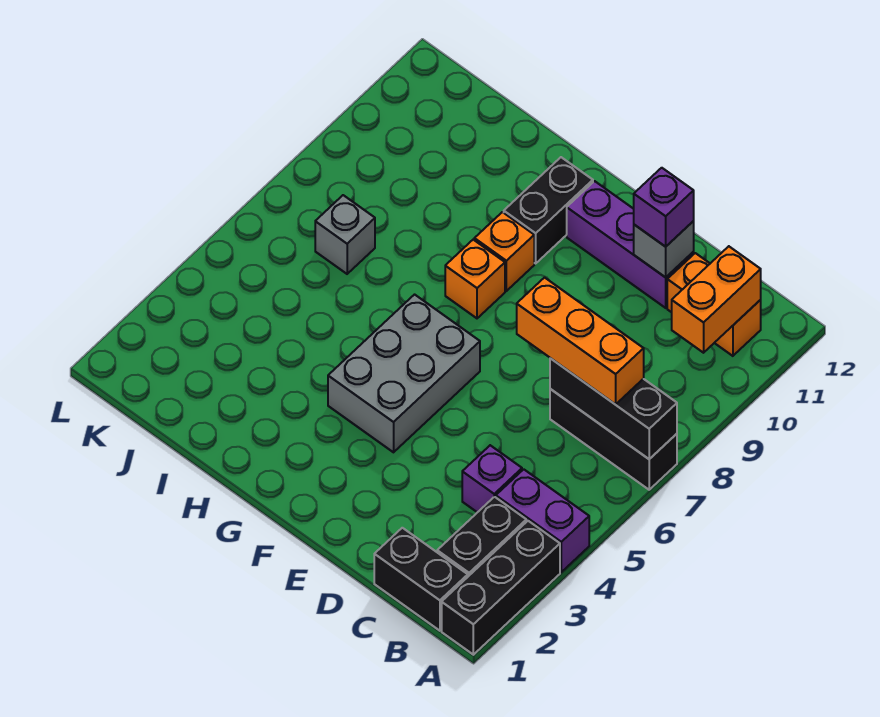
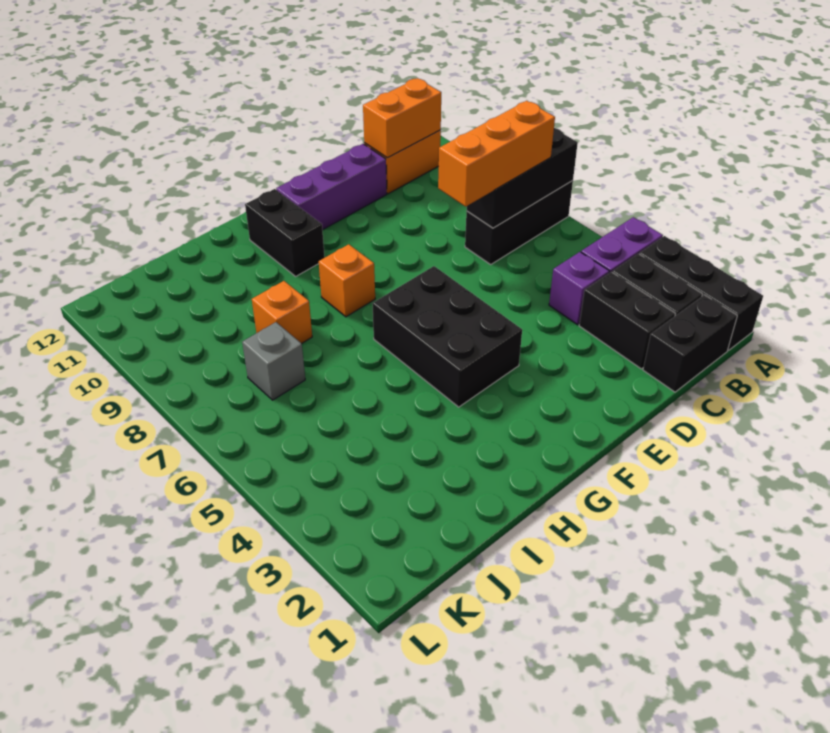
orange brick B10:B11 level 2 -> orange brick B11:C11 level 2
none -> black brick C2:C3 level 1
grey brick D11 level 2 -> none
purple brick D11 level 3 -> none
grey brick F4:G6 level 1 -> black brick F4:G6 level 1
orange brick G9 level 1 -> orange brick I8 level 1

